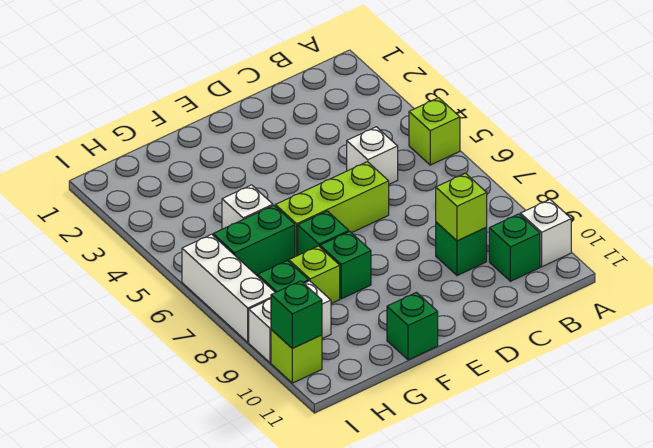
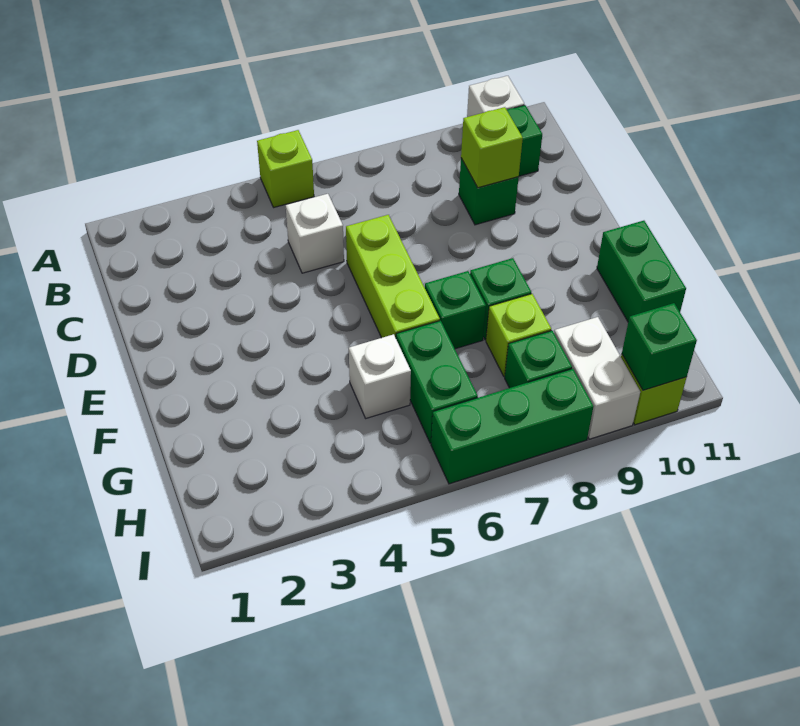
green brick F11 level 1 -> green brick F11:G11 level 1
white brick I6:I8 level 1 -> green brick I6:I8 level 1

